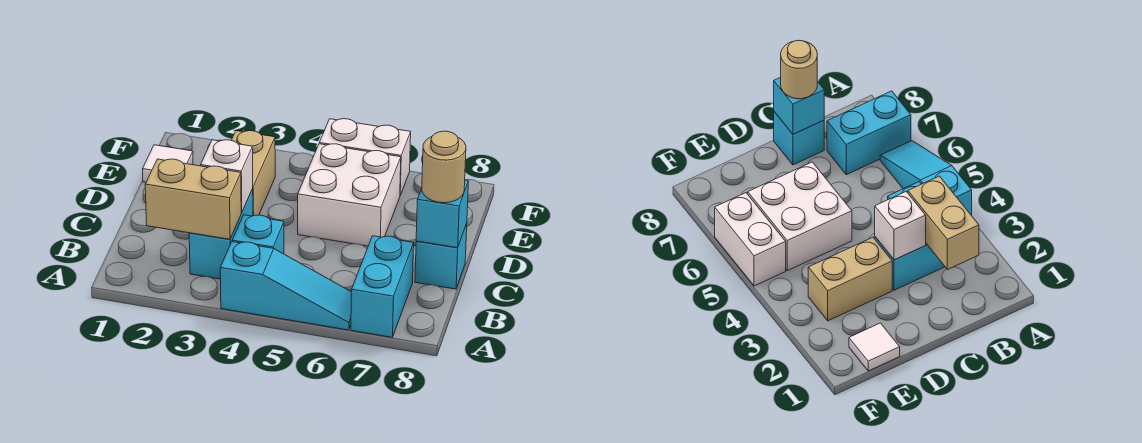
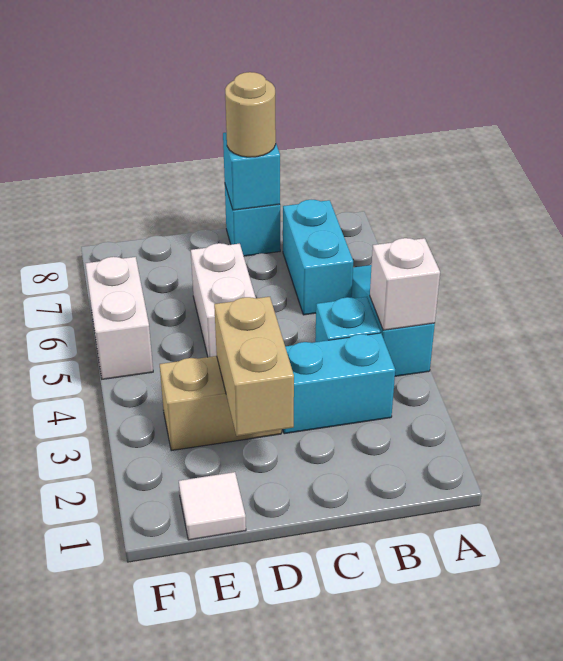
cyan brick A7:B7 level 1 -> cyan brick B6:B7 level 1
tan brick B2:B3 level 2 -> tan brick D2:D3 level 2
white brick C3 level 2 -> white brick A4 level 2
white brick D5:E6 level 1 -> white brick D5:D6 level 1

